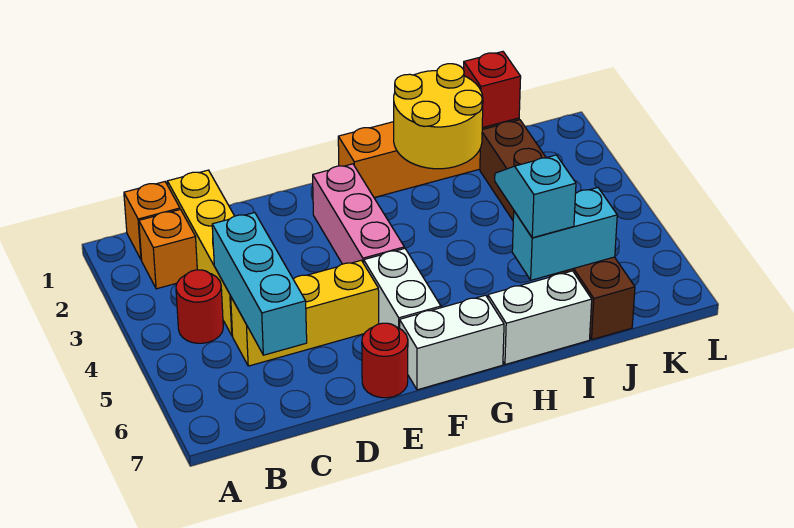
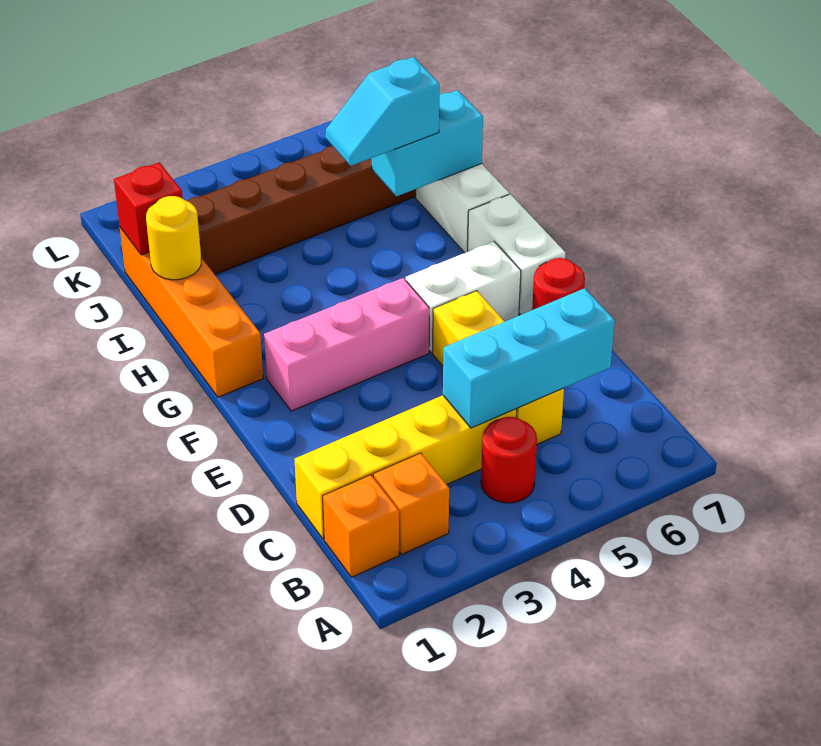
yellow round brick H1:I2 level 2 -> yellow round brick I1 level 2
cyan brick I6:J6 level 2 -> cyan brick I6:I7 level 2

